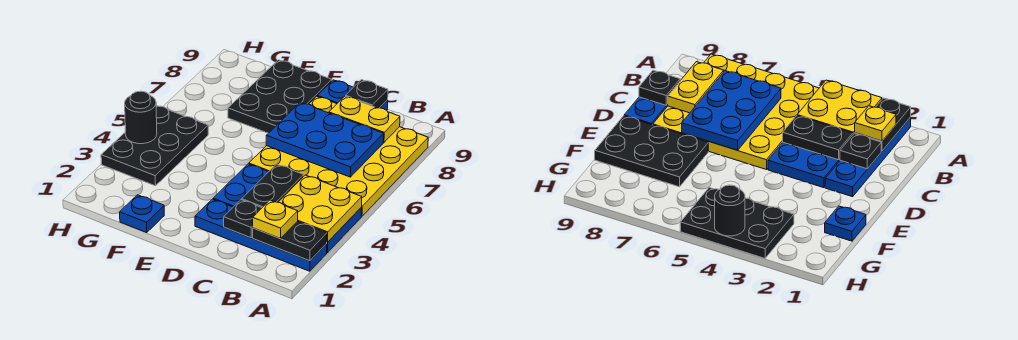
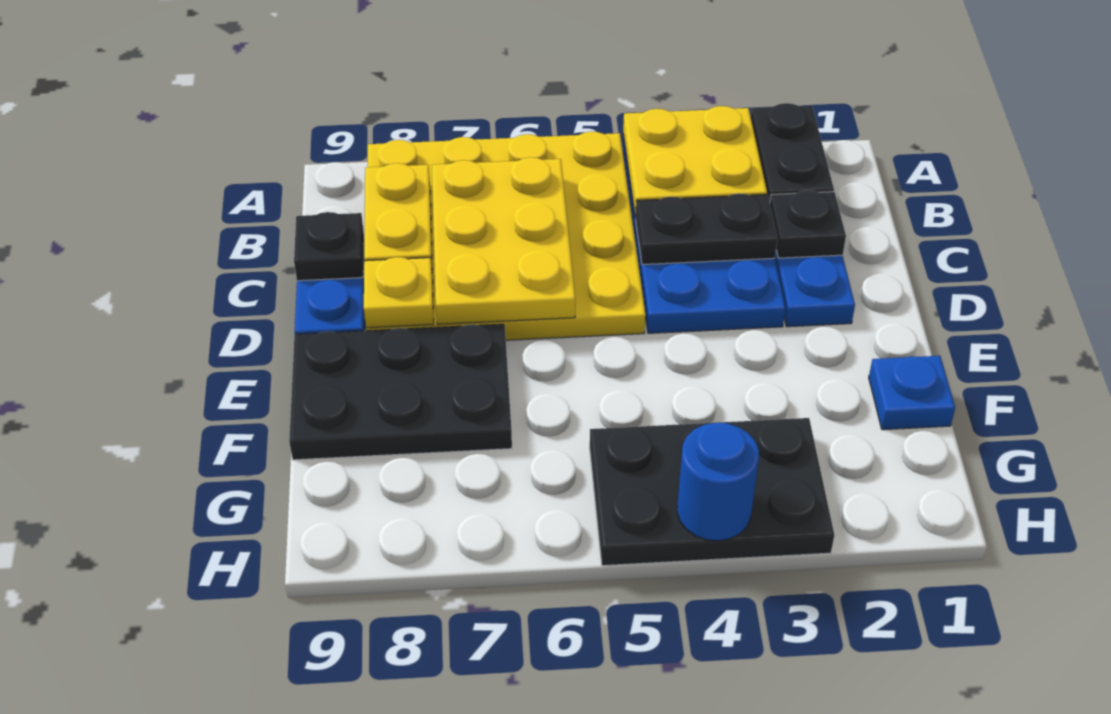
yellow plate B2 level 3 -> yellow plate D8 level 2
blue plate B6:D7 level 2 -> yellow plate B6:D7 level 2
black round brick H4 level 2 -> blue round brick H4 level 2

